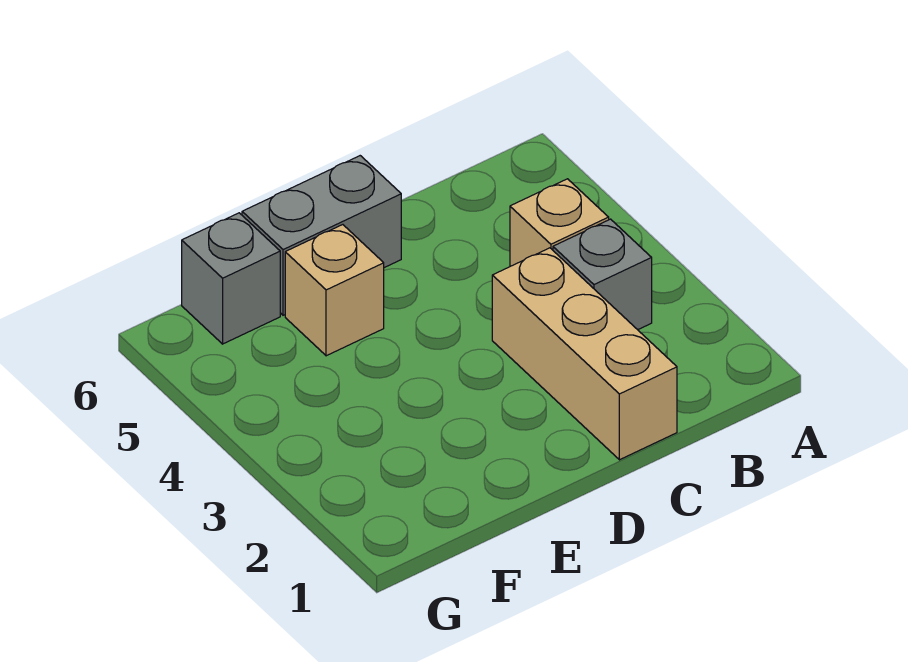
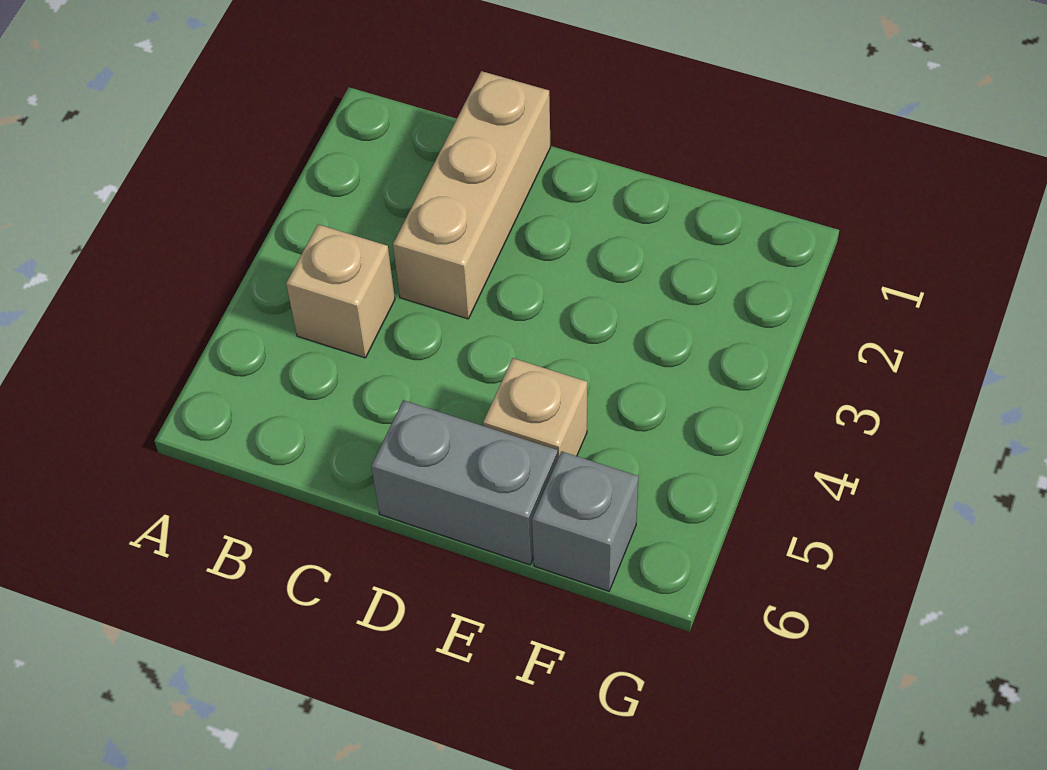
grey brick B3 level 1 -> none

